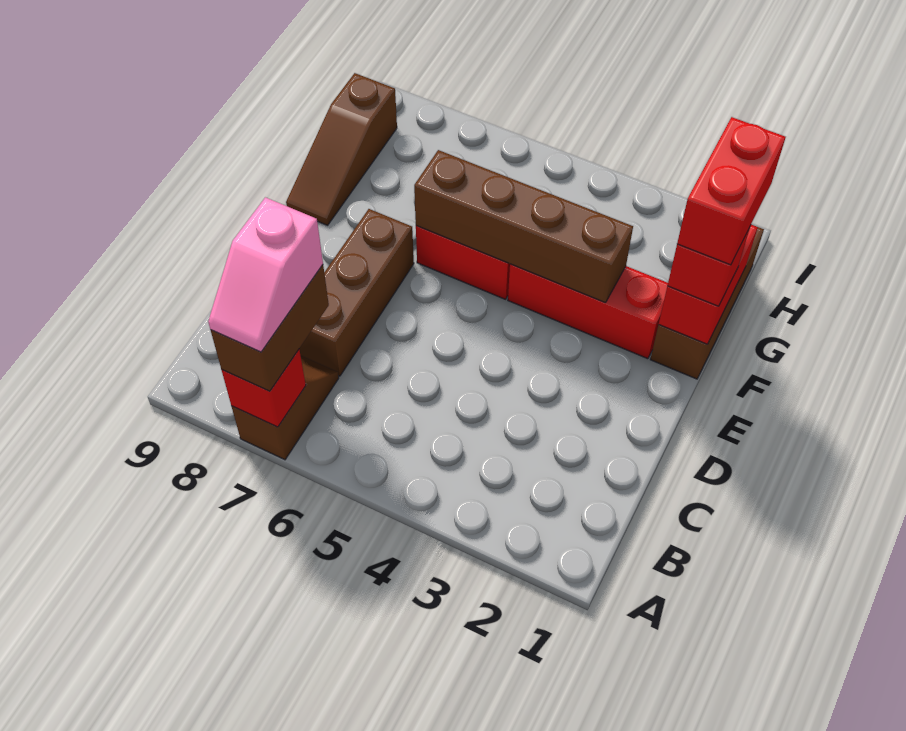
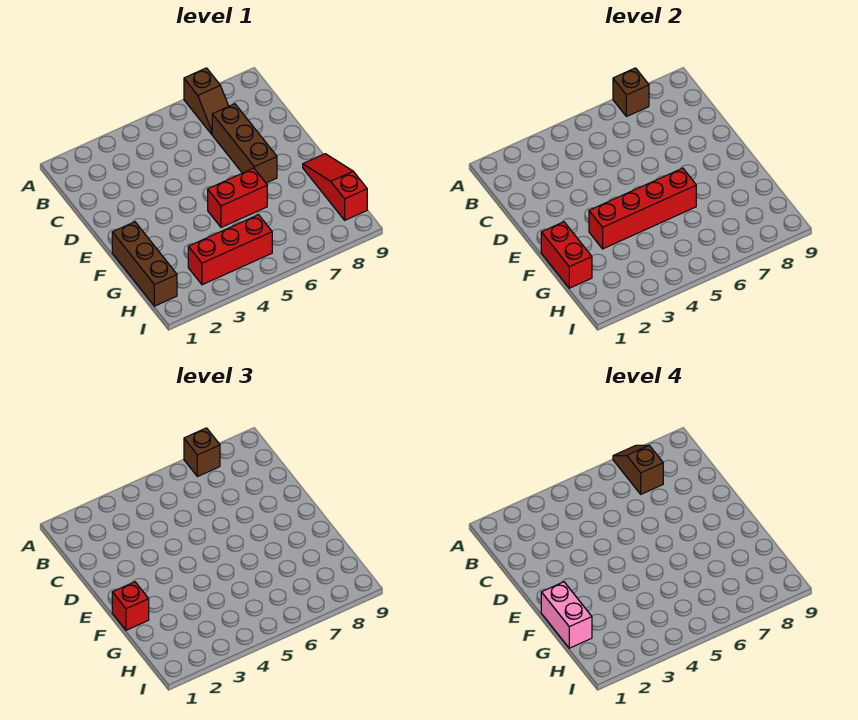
red brick A7 level 2 -> brown brick A7 level 2
brown brick A7:B7 level 3 -> brown brick A7 level 3
pink slope A7:B7 level 4 top B -> brown slope A7:B7 level 4 top B
red brick F1:G1 level 4 -> pink brick F1:G1 level 4
red brick F2:F4 level 1 -> red brick H3:H5 level 1
brown brick F3:F6 level 2 -> red brick F3:F6 level 2
brown slope F9:H9 level 1 top H -> red slope F9:H9 level 1 top H

